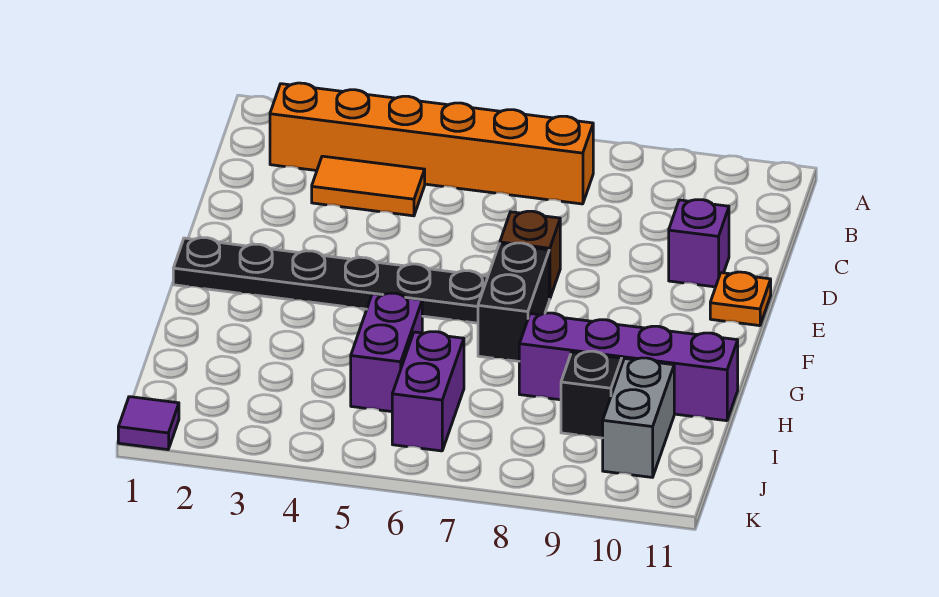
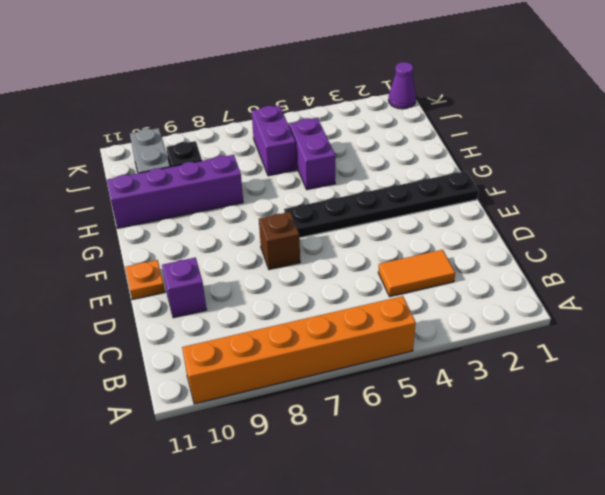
orange brick B2:B7 level 1 -> orange brick A5:A10 level 1
black brick F7:G7 level 1 -> none
purple tile K1 level 1 -> purple cone K1 level 1

